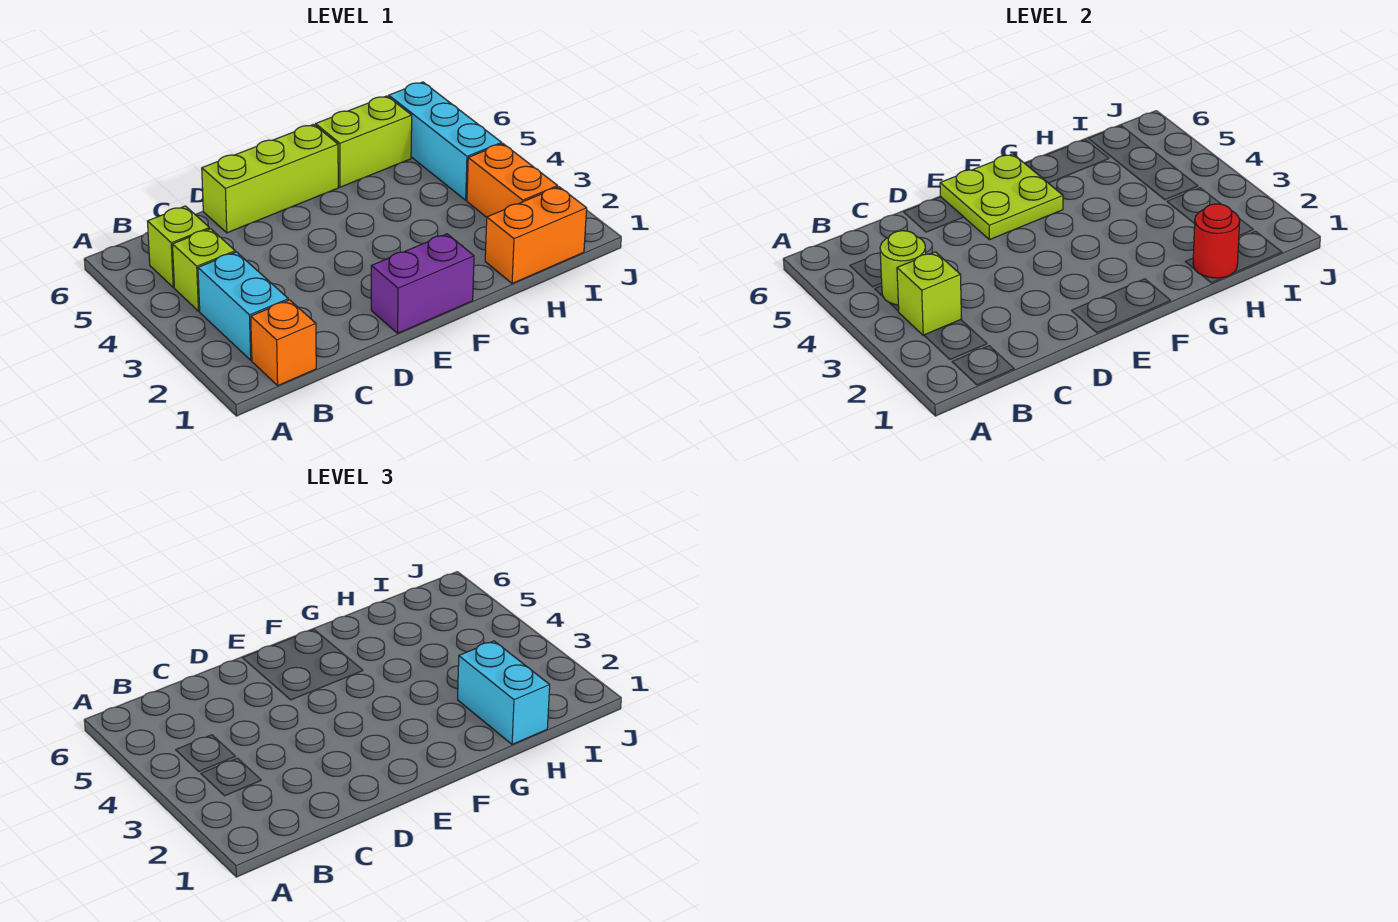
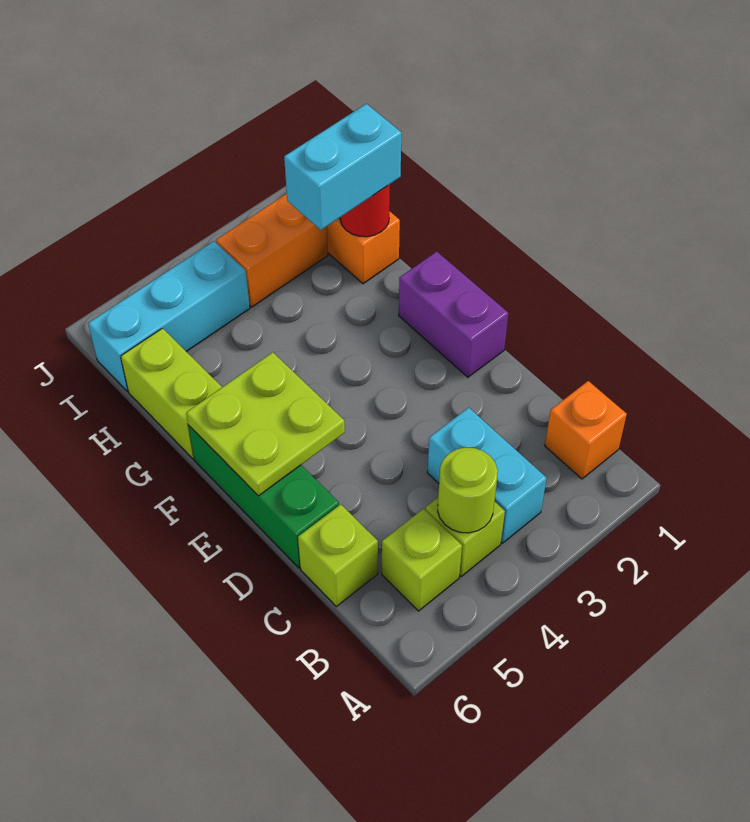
cyan brick B2:B3 level 1 -> cyan brick B3:C3 level 1
lime brick B3 level 2 -> lime brick C6 level 1
lime brick D6:F6 level 1 -> green brick D6:F6 level 1

